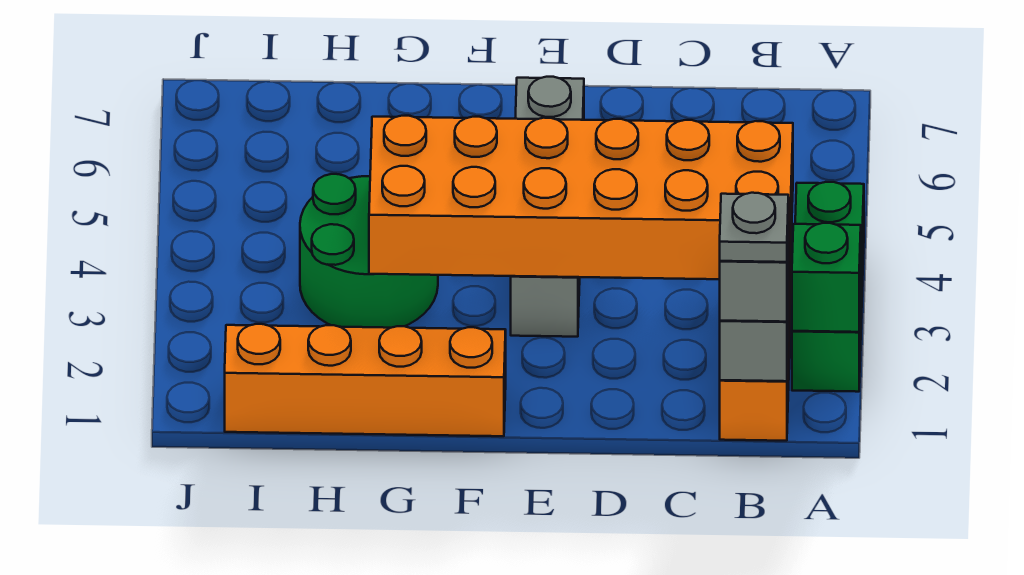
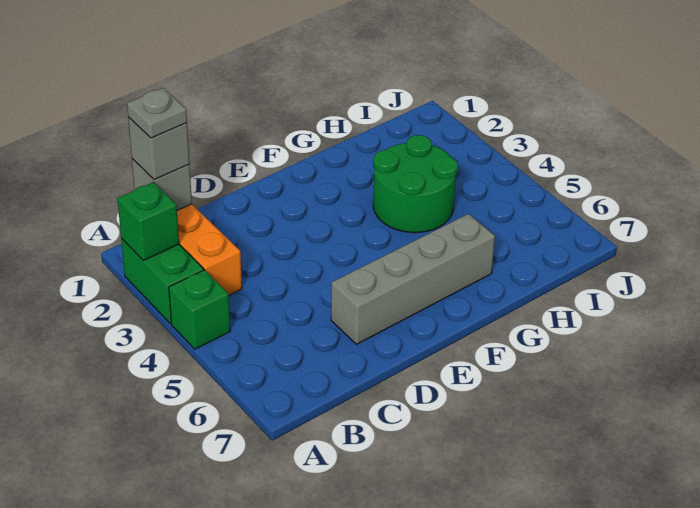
orange brick B3:G4 level 2 -> none
grey brick E3:E6 level 1 -> grey brick D6:G6 level 1
orange brick F1:I1 level 1 -> none

